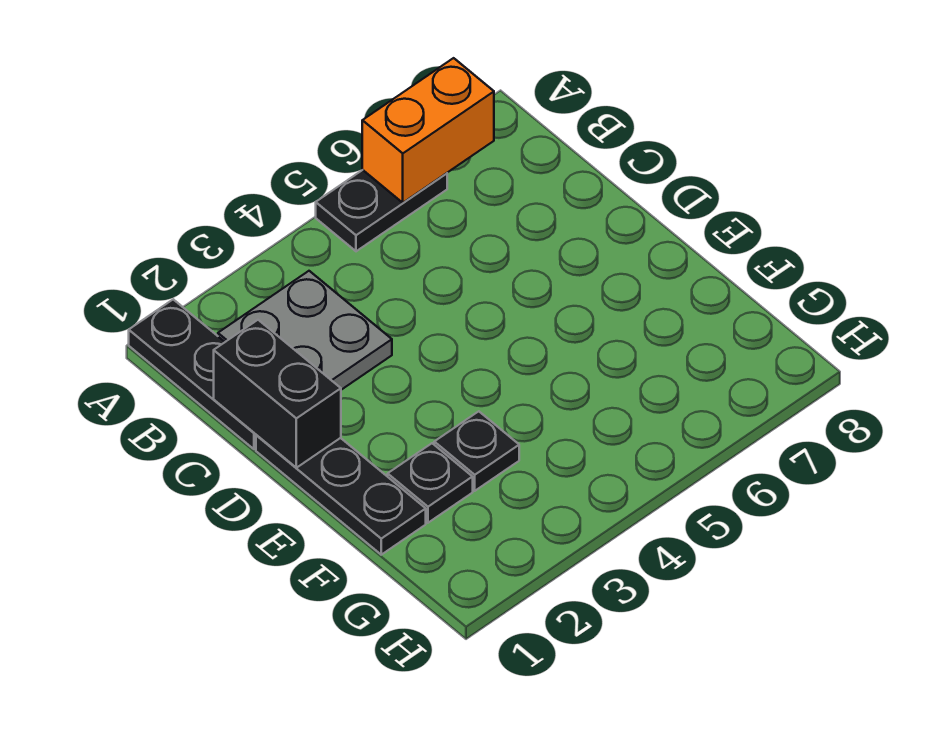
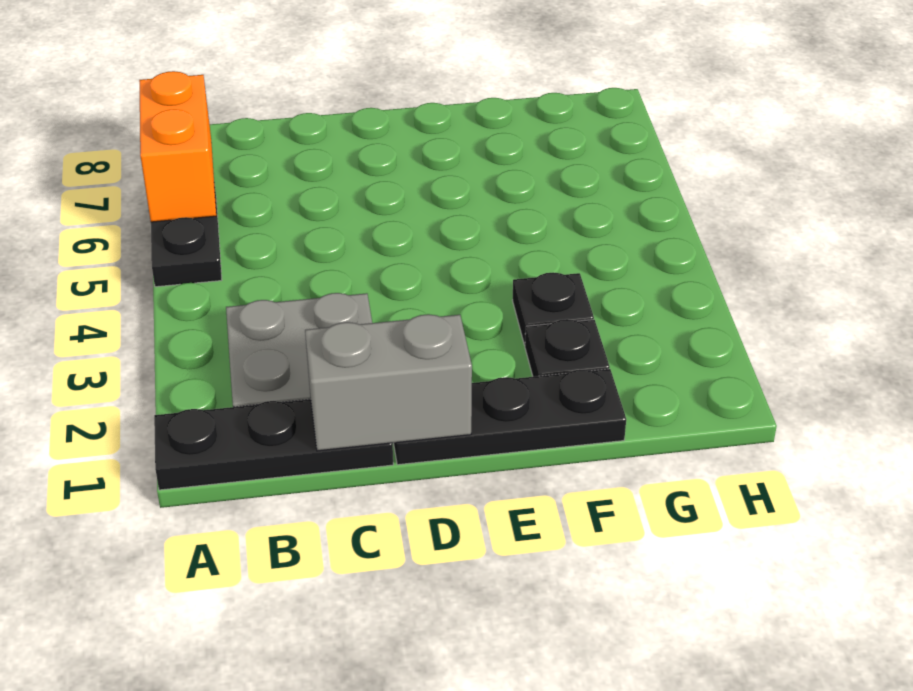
black brick C1:D1 level 2 -> grey brick C1:D1 level 2

